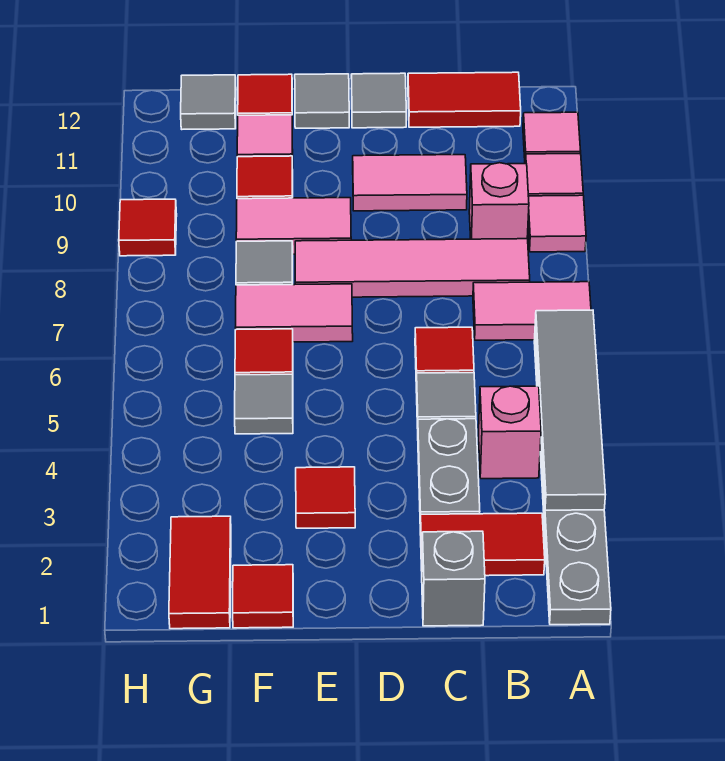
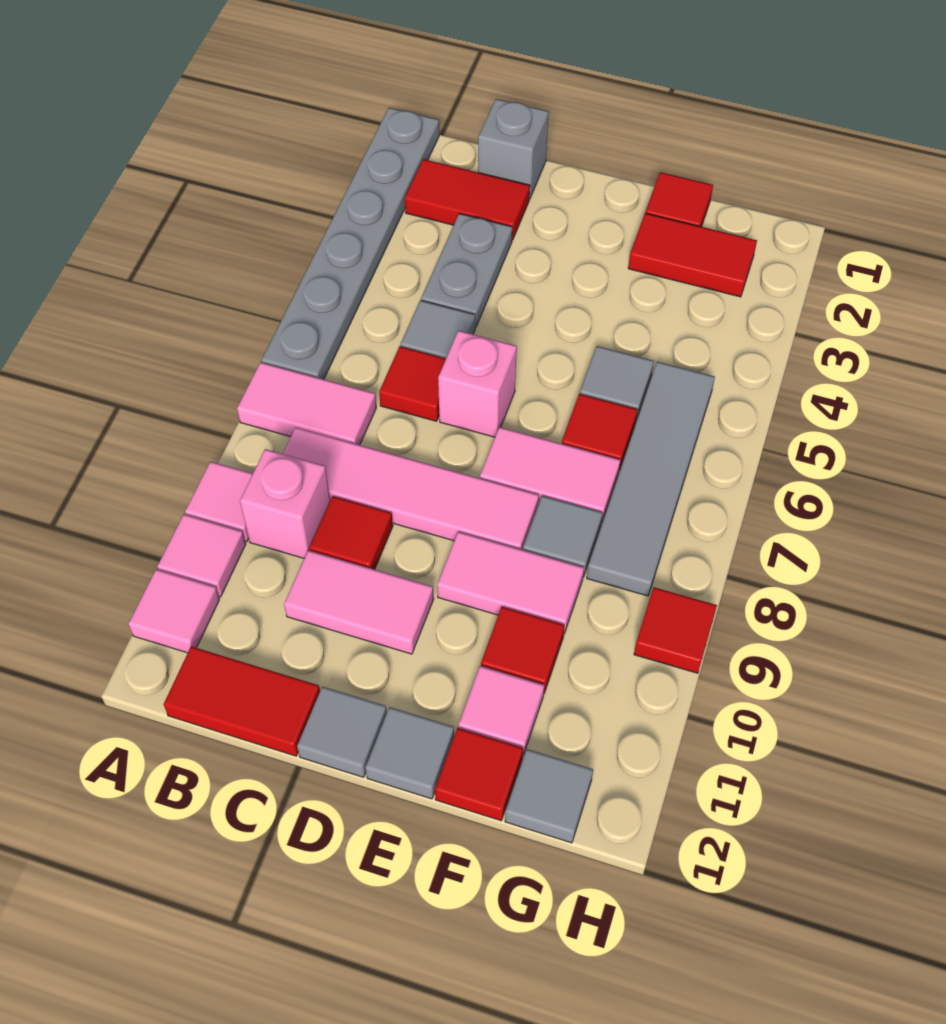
grey tile A3:A6 level 2 -> grey tile G5:G8 level 1
pink brick B4 level 1 -> pink brick D6 level 1
red tile E3 level 1 -> red tile C9 level 1
red tile G1:G2 level 1 -> red tile F2:G2 level 1

